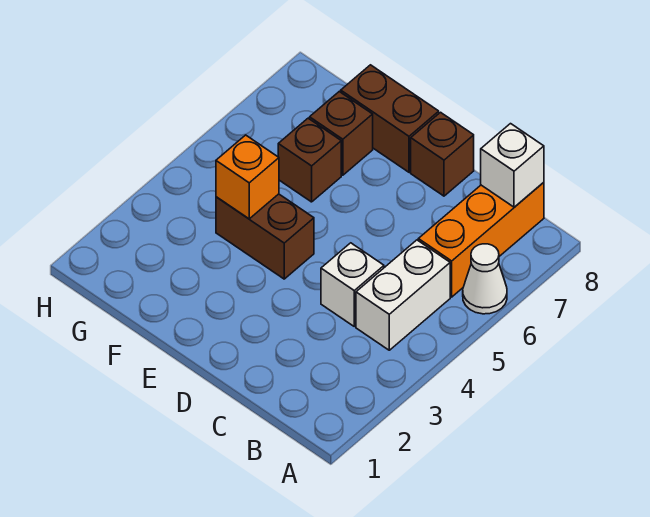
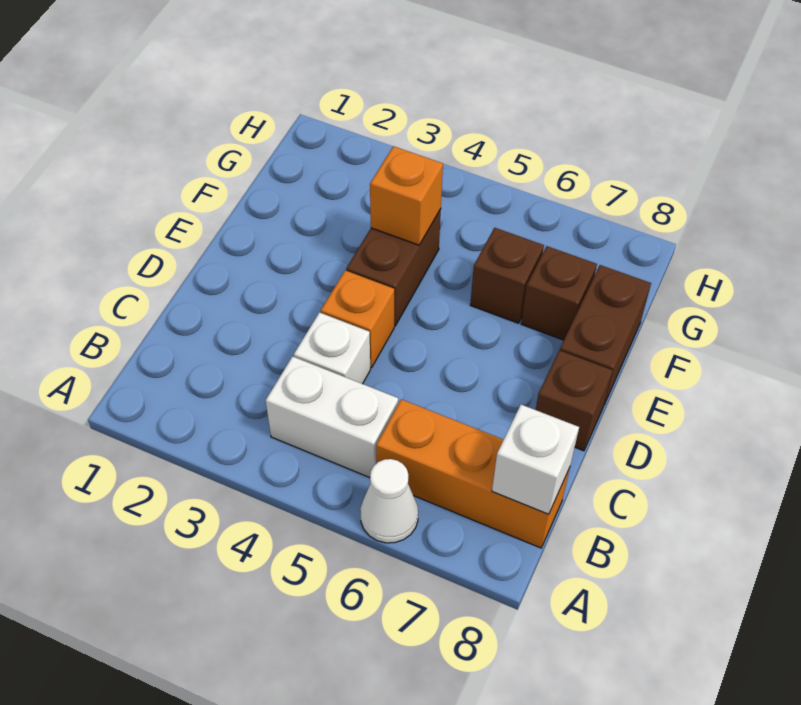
none -> orange brick D4 level 1

